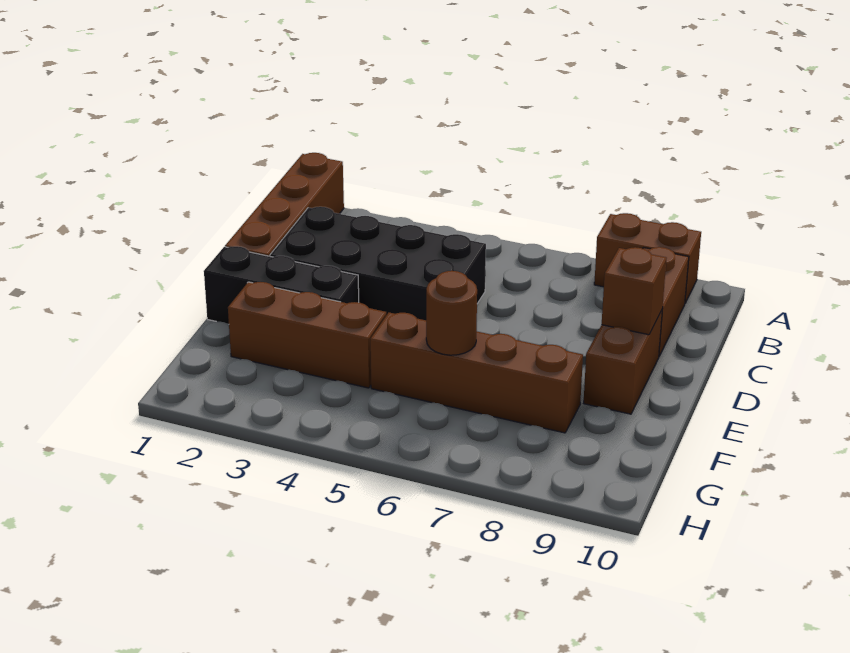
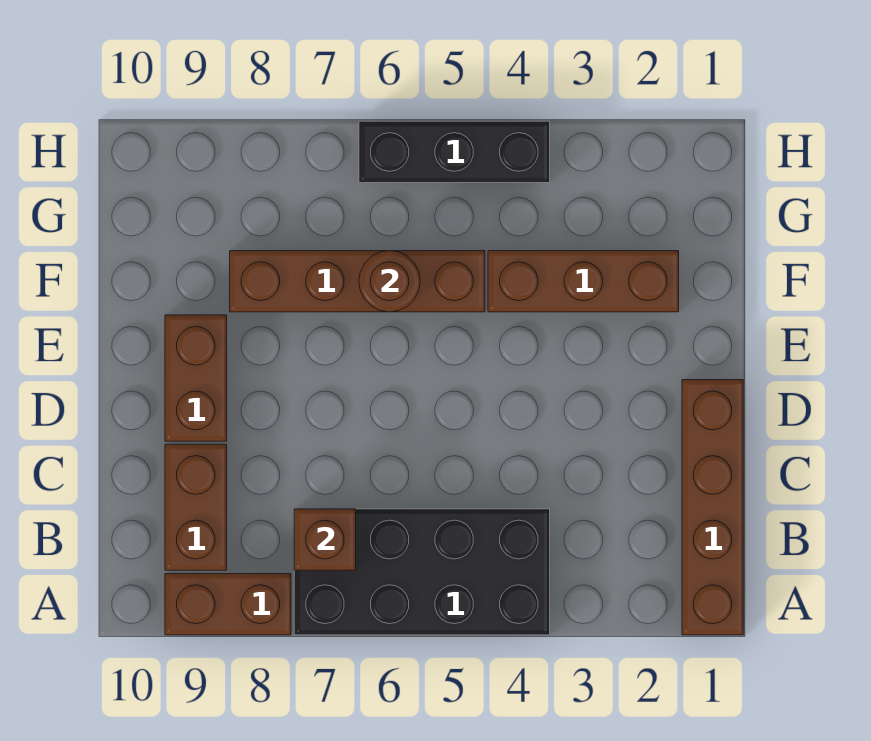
black brick C2:D5 level 1 -> black brick A4:B7 level 1
brown brick D9 level 2 -> brown brick B7 level 2
black brick E1:E3 level 1 -> black brick H4:H6 level 1

